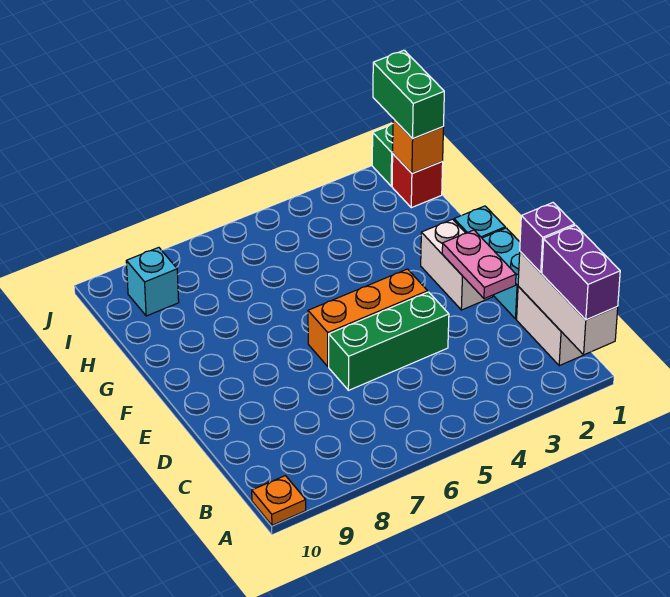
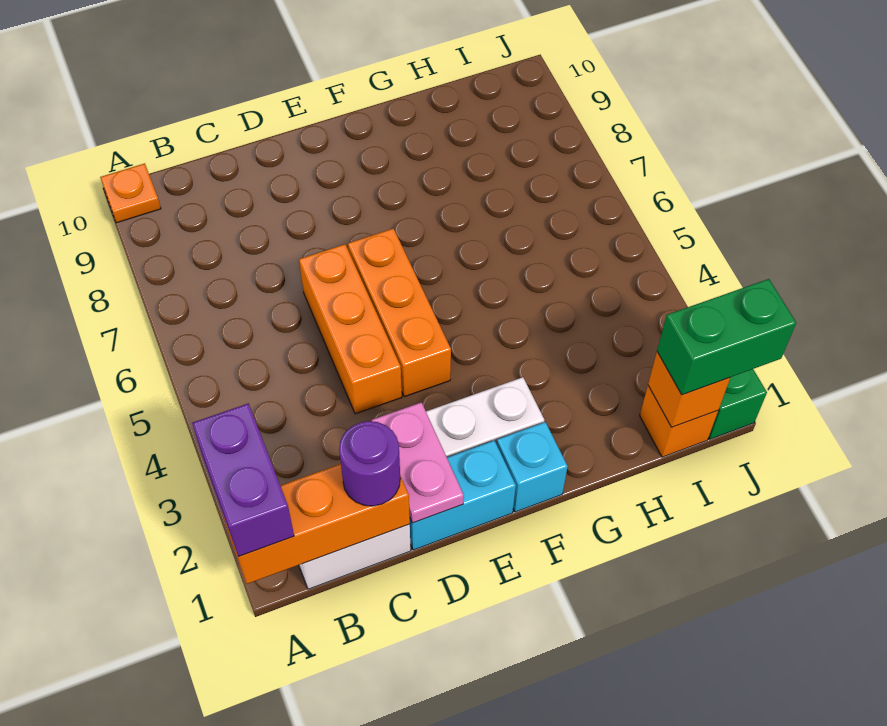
white brick A1:C1 level 2 -> orange brick A1:C1 level 2
purple brick A1:B1 level 3 -> purple brick A1:A2 level 3
purple brick C1 level 3 -> purple round brick C1 level 3
pink plate D2:E2 level 2 -> pink plate D1:D2 level 2
green brick D4:D6 level 1 -> orange brick D4:D6 level 1
red brick I1 level 1 -> orange brick I1 level 1
cyan brick I9 level 1 -> none

